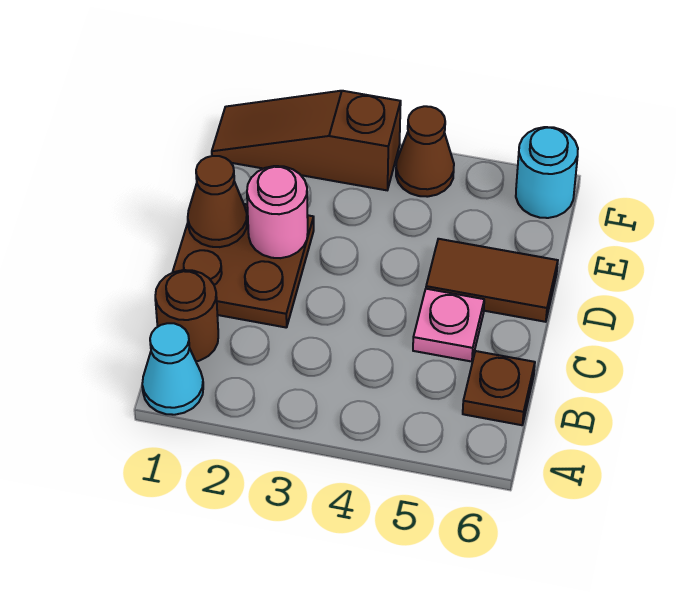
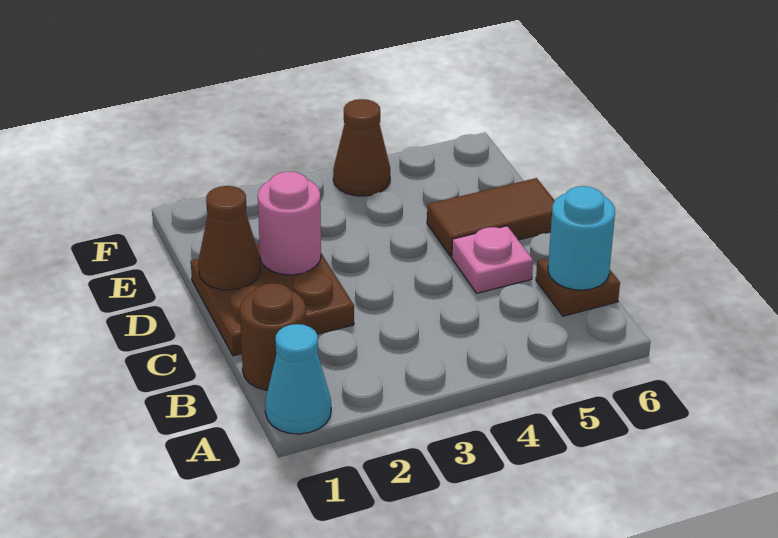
brown slope F1:F3 level 1 top 3 -> none
cyan round brick F6 level 1 -> cyan round brick B6 level 2

